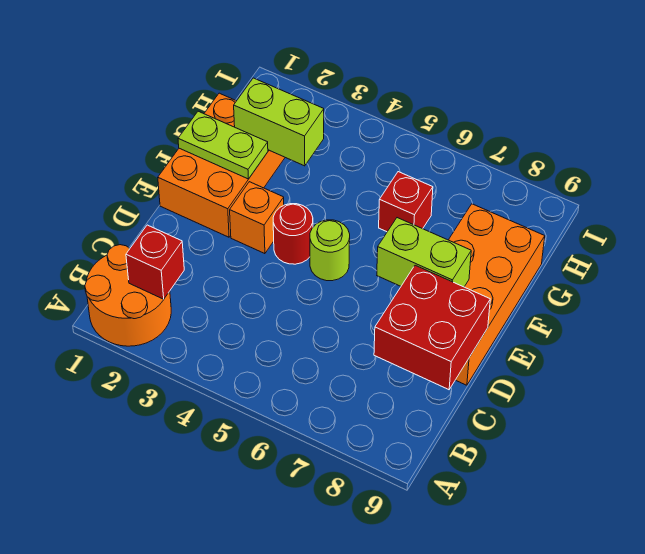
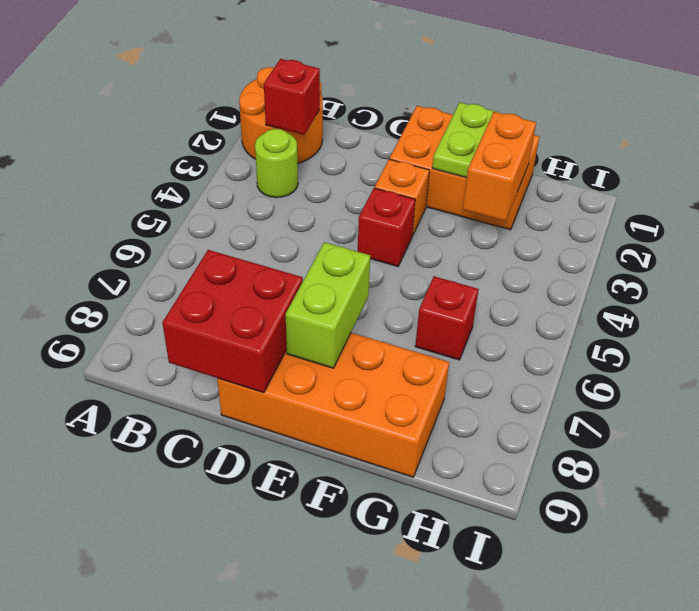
red round brick E4 level 1 -> red brick E4 level 1
lime round brick E5 level 1 -> lime round brick B3 level 1
lime brick G2:G3 level 2 -> orange brick G2:G3 level 2

